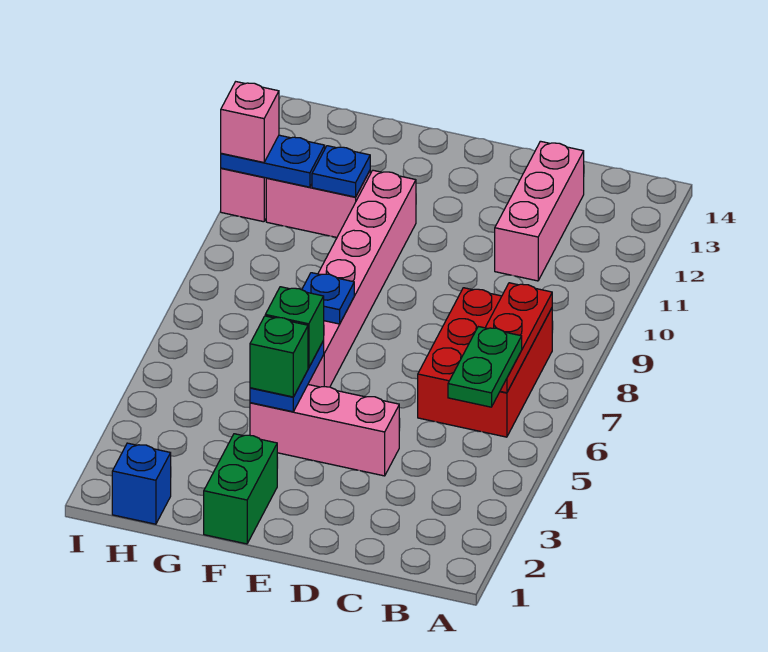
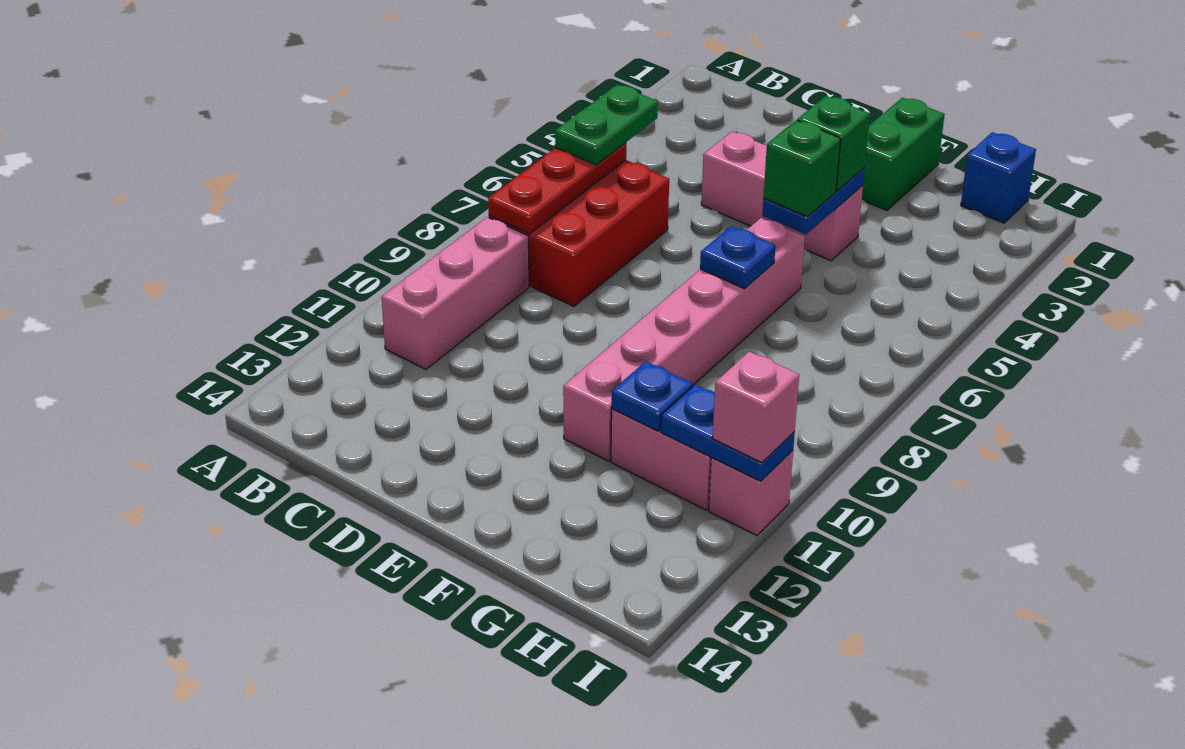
pink brick C11:C13 level 1 -> pink brick B9:B11 level 1

